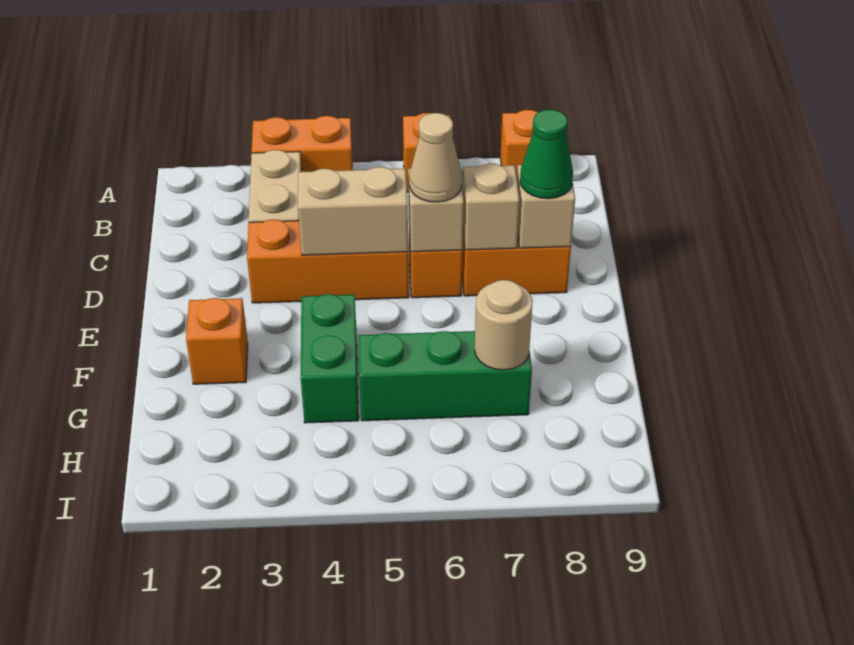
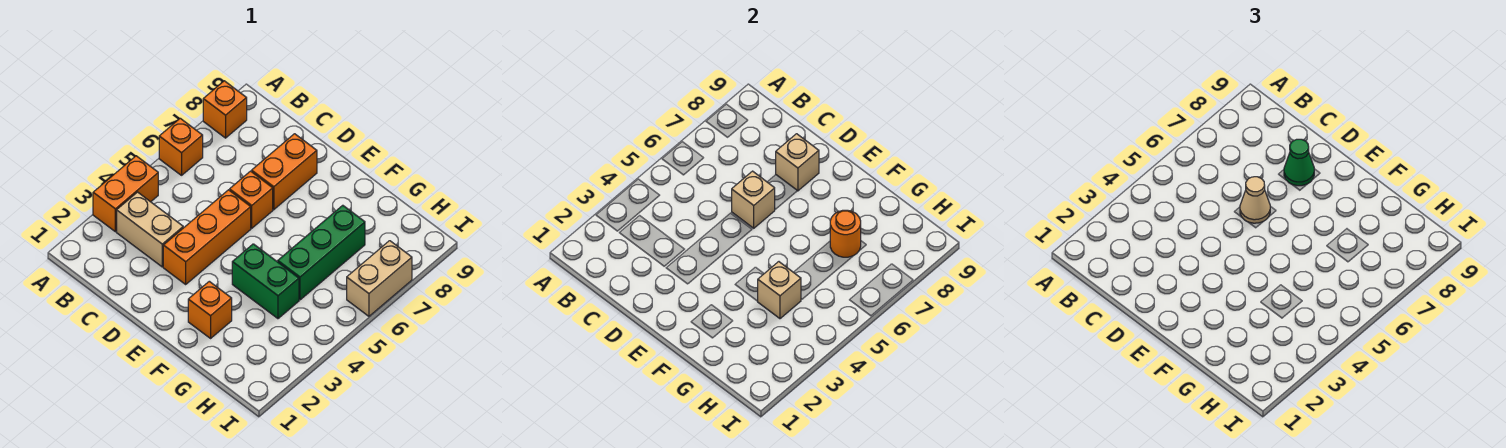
tan brick D4:D5 level 2 -> tan brick I6:I7 level 1
tan brick D7 level 2 -> tan brick G4 level 2
tan round brick G7 level 2 -> orange round brick G7 level 2

